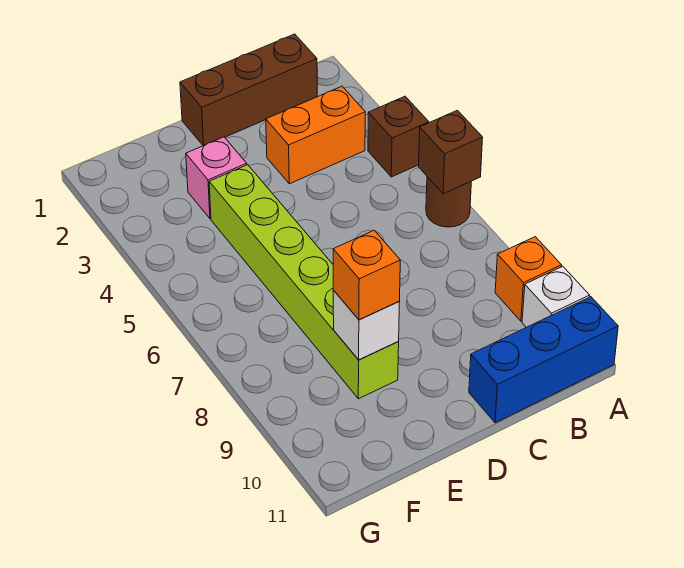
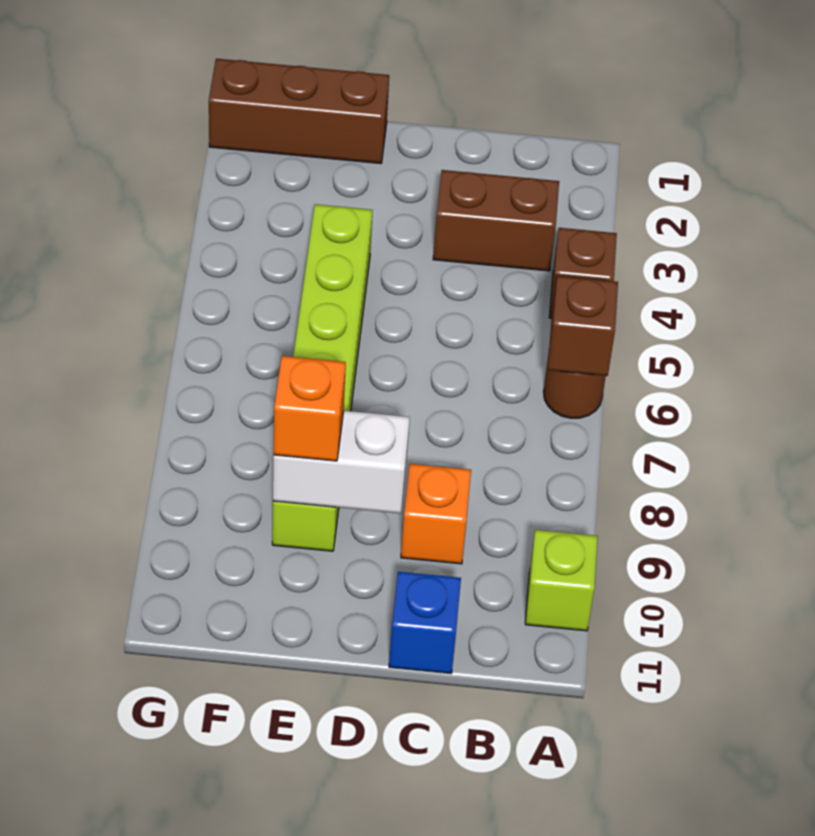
orange brick A9 level 1 -> orange brick C9 level 1
white brick A10 level 1 -> lime brick A10 level 1
blue brick A11:C11 level 1 -> blue brick C11 level 1
brown brick B1:D1 level 1 -> brown brick E1:G1 level 1
orange brick B3:C3 level 1 -> brown brick B3:C3 level 1
pink brick E3 level 1 -> none
white brick E9 level 2 -> white brick D9:E9 level 2

